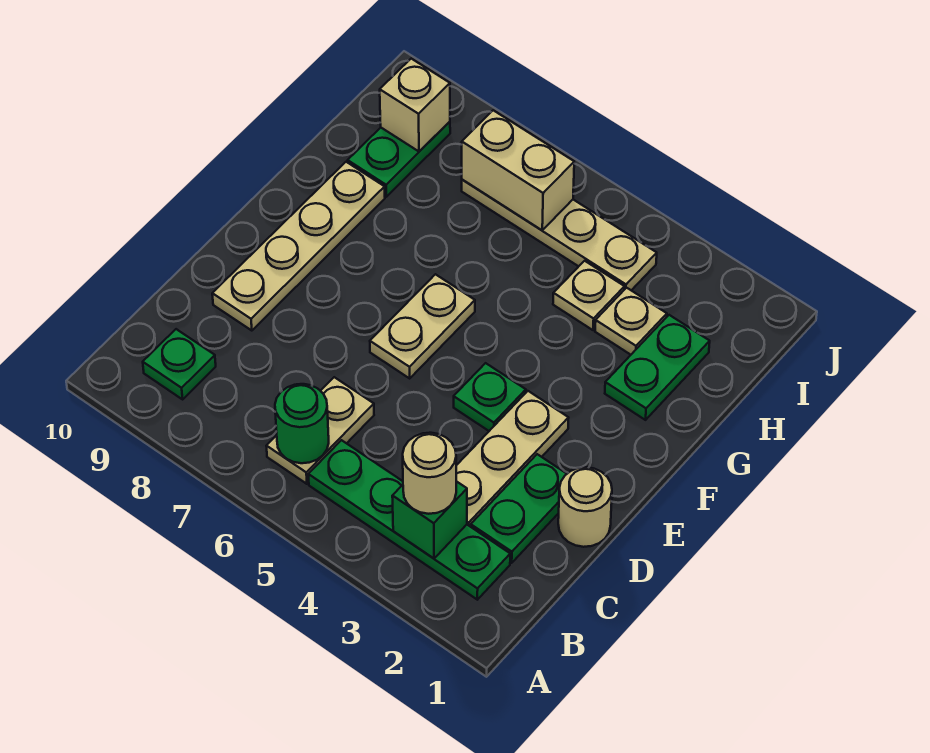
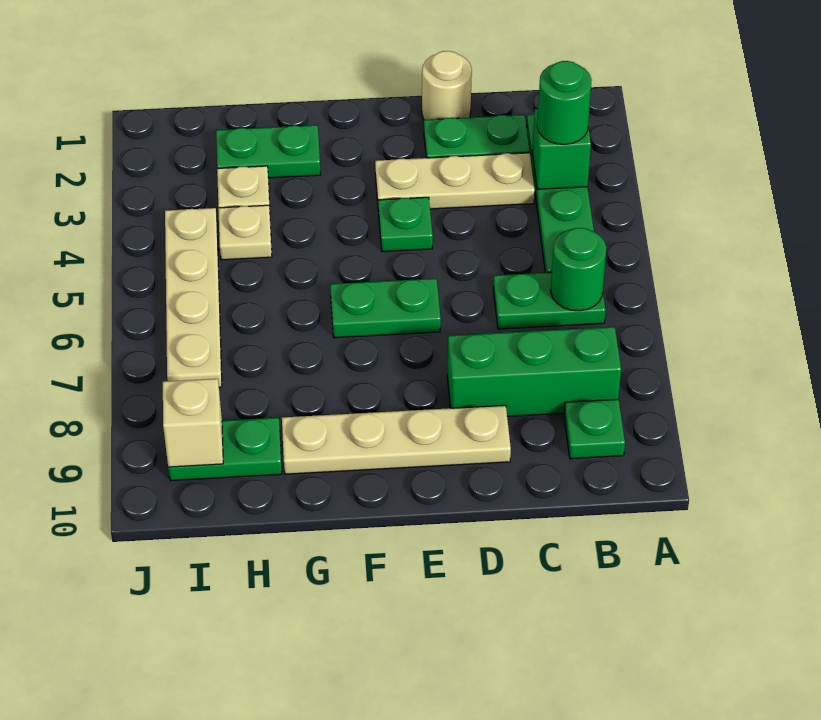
tan round brick B3 level 3 -> green round brick B3 level 3
tan plate B6:C6 level 1 -> green plate B6:C6 level 1
none -> green brick B8:D8 level 1
tan plate E6:F6 level 1 -> green plate E6:F6 level 1
tan brick I6:I7 level 2 -> none

